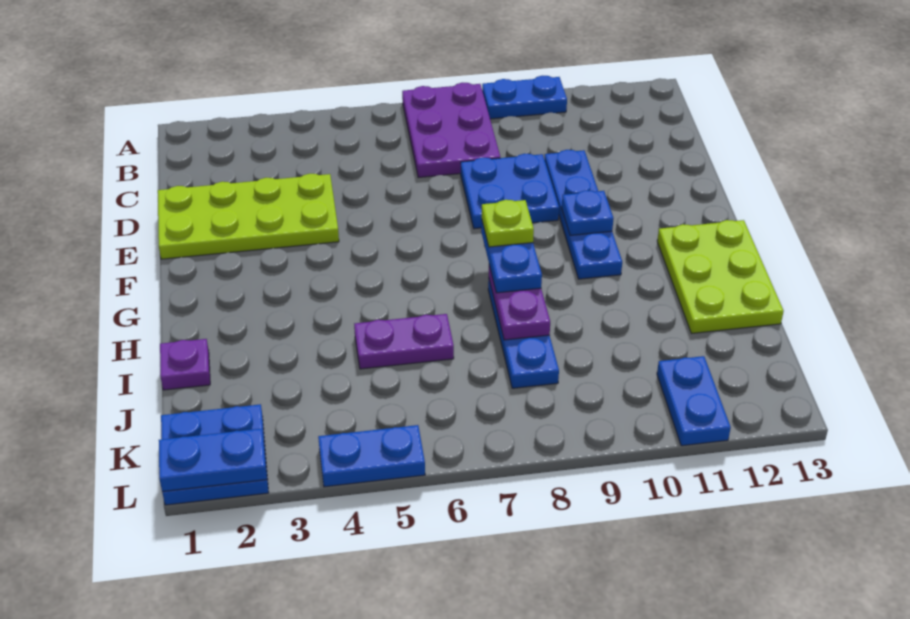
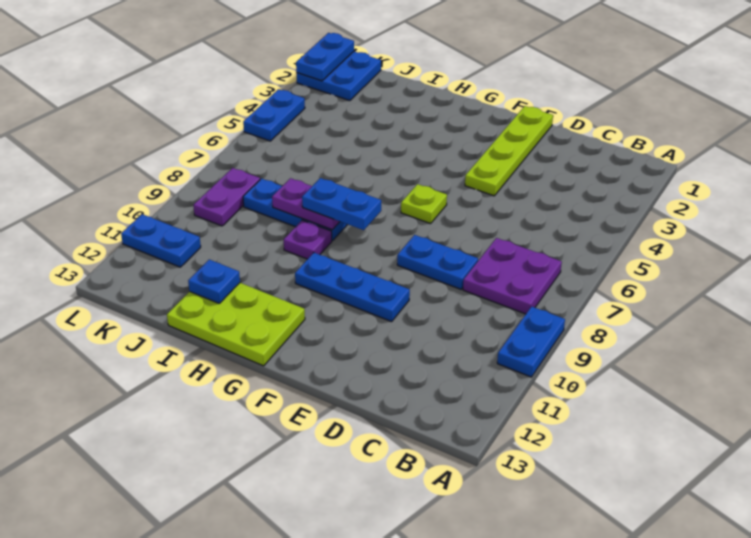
purple plate A7:C8 level 1 -> purple plate B7:C8 level 1
lime plate D1:E4 level 1 -> lime plate E1:E4 level 1
blue plate D8:E9 level 1 -> blue plate D8:E8 level 1
blue plate D10:G10 level 1 -> blue plate E10:G10 level 1
blue plate F10 level 2 -> blue plate I12 level 2
lime plate G8 level 4 -> lime plate F6 level 1
purple plate I1 level 1 -> purple plate H9 level 1
purple plate I5:I6 level 1 -> purple plate K8:K9 level 1

